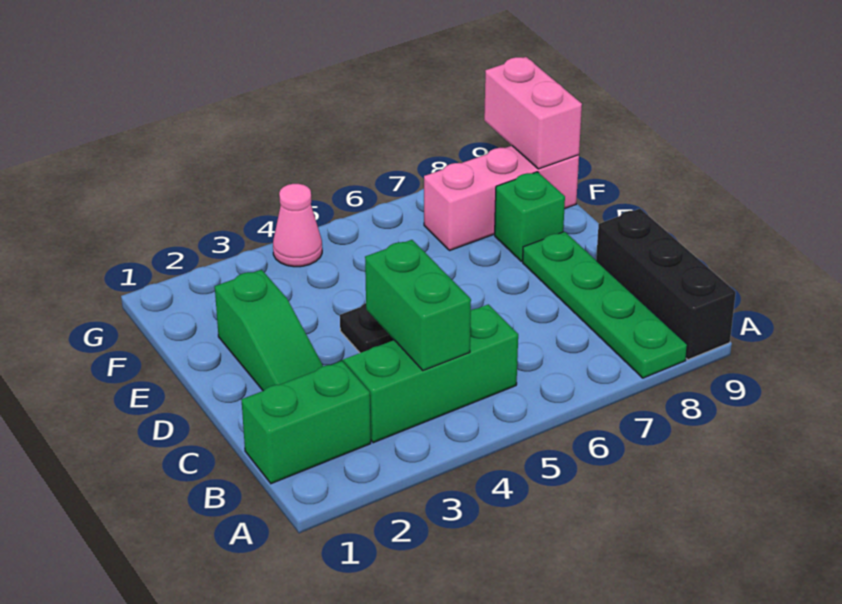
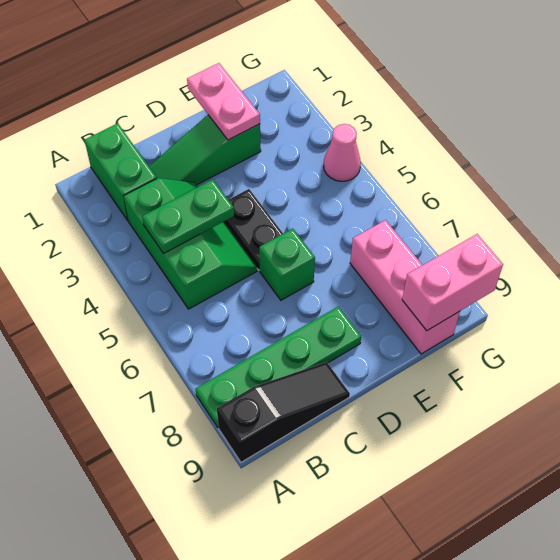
black brick A9:C9 level 1 -> black slope A9:C9 level 1 top A
green brick B4:C4 level 2 -> green plate B4:C4 level 2
none -> pink plate E1:E2 level 2
green brick E8 level 1 -> green brick D6 level 1

